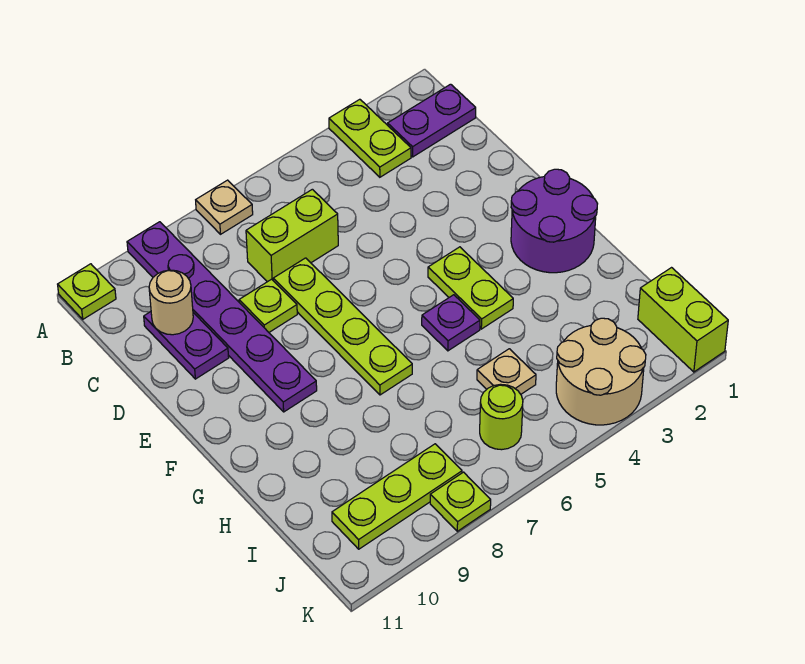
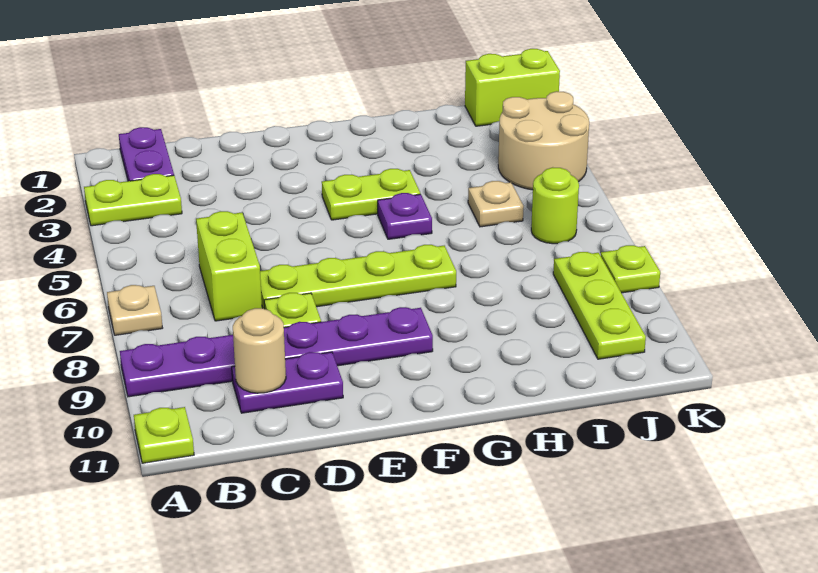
purple round brick F1:G2 level 1 -> none

